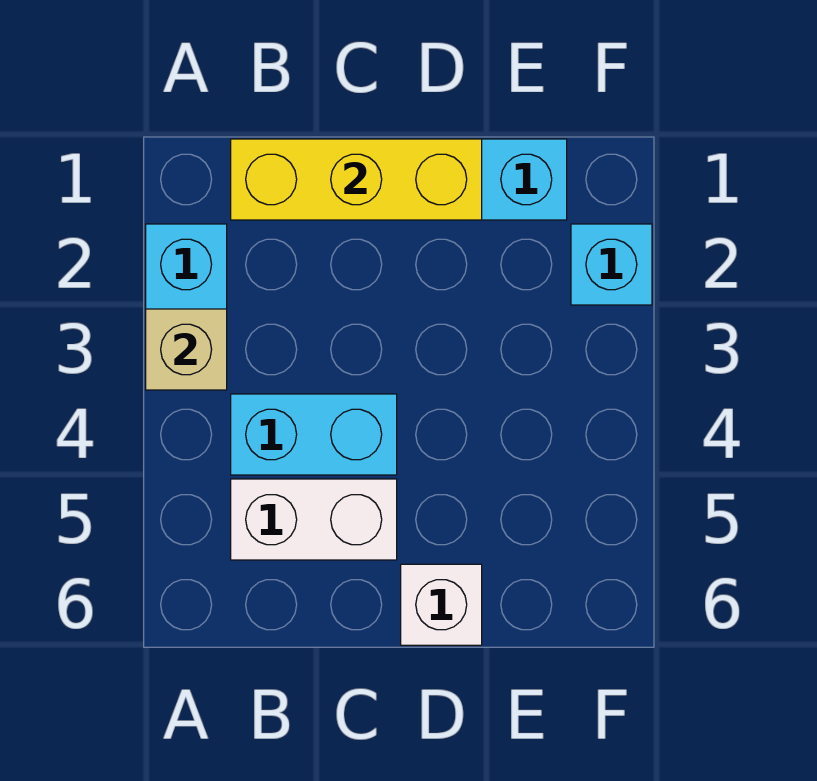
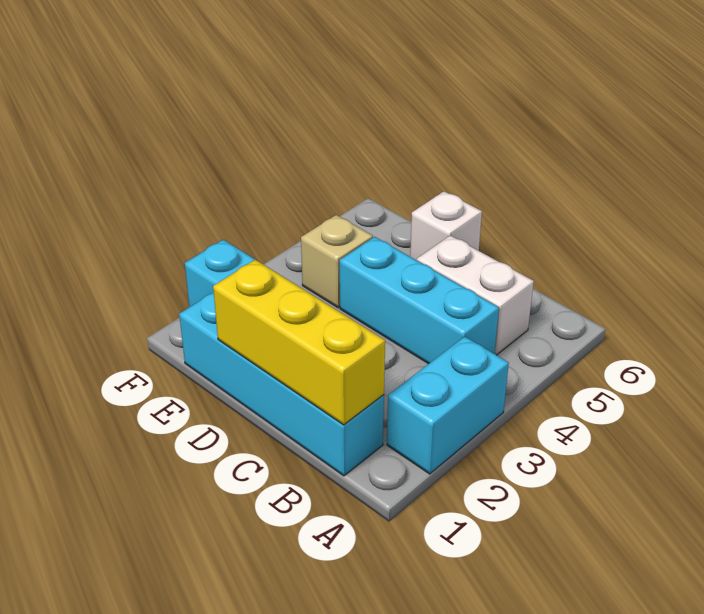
tan brick A3 level 2 -> tan brick E4 level 1
cyan brick B4:C4 level 1 -> cyan brick B4:D4 level 1

